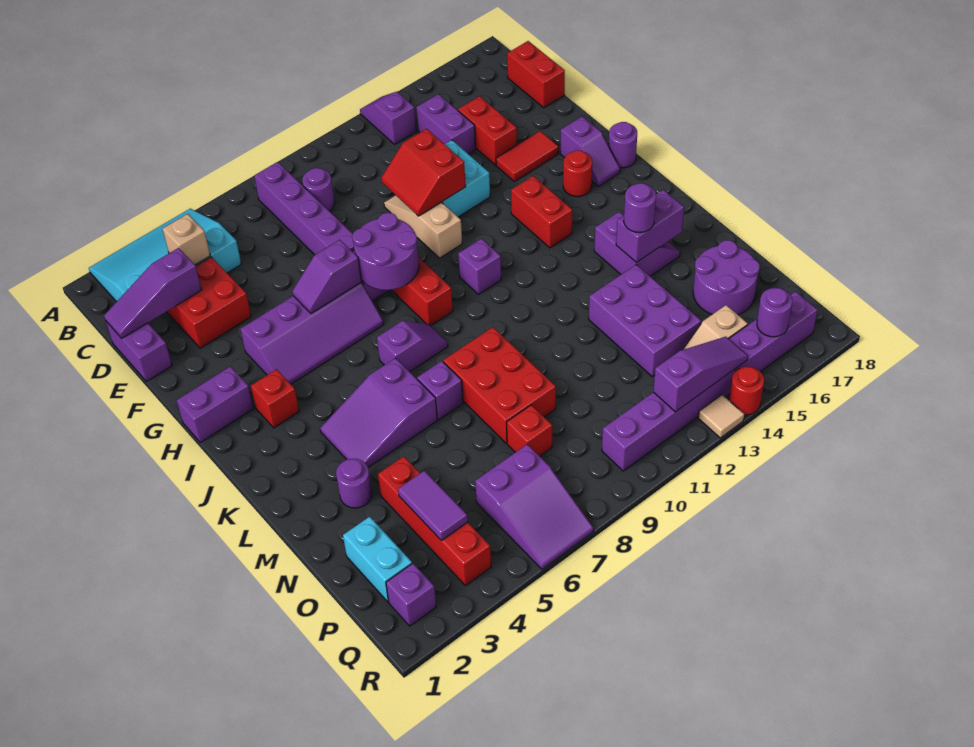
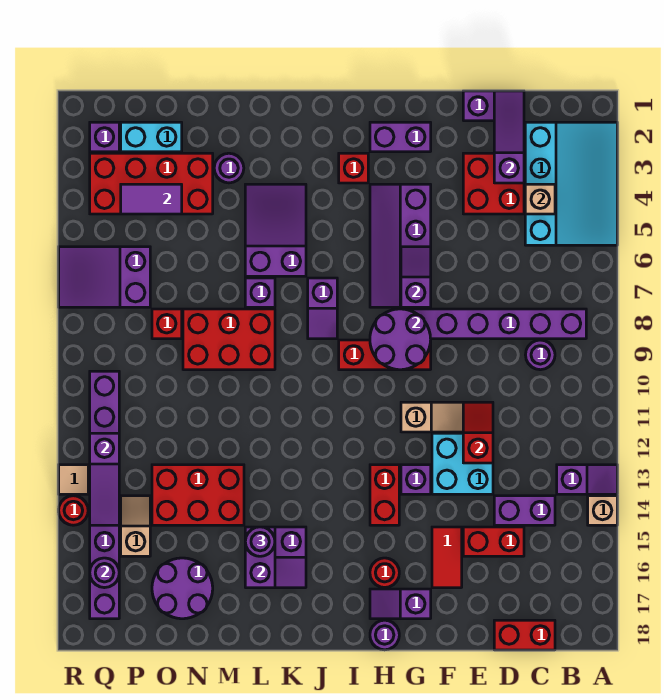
none -> tan brick A14 level 1
red slope E11:F12 level 2 top 12 -> red slope E11:E12 level 2 top 12
purple brick H1:H2 level 1 -> purple brick G2:H2 level 1
red brick H14:I14 level 1 -> red brick H13:H14 level 1
purple brick I11 level 1 -> purple brick G13 level 1
purple brick M13:O14 level 1 -> red brick M13:O14 level 1
red brick N4:Q4 level 1 -> red brick N3:Q4 level 1

